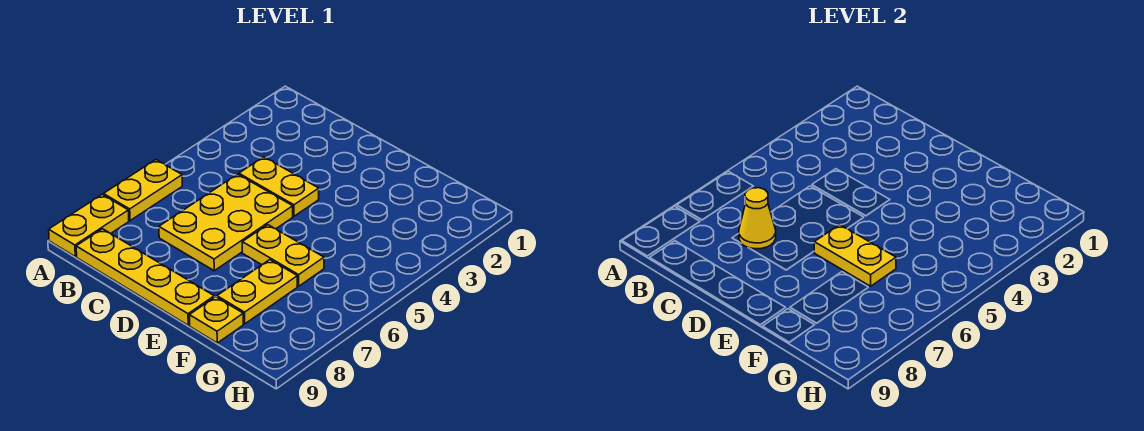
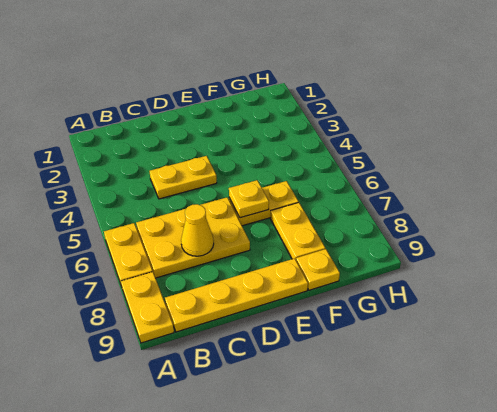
yellow plate C5:D7 level 1 -> yellow plate B6:D7 level 1
yellow plate E6:F6 level 2 -> yellow plate E6 level 2

